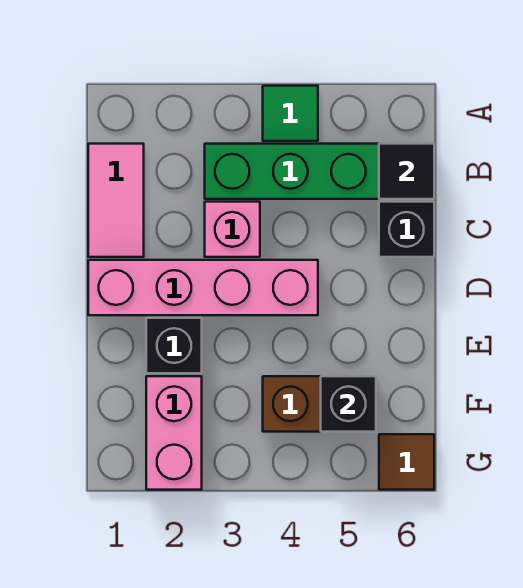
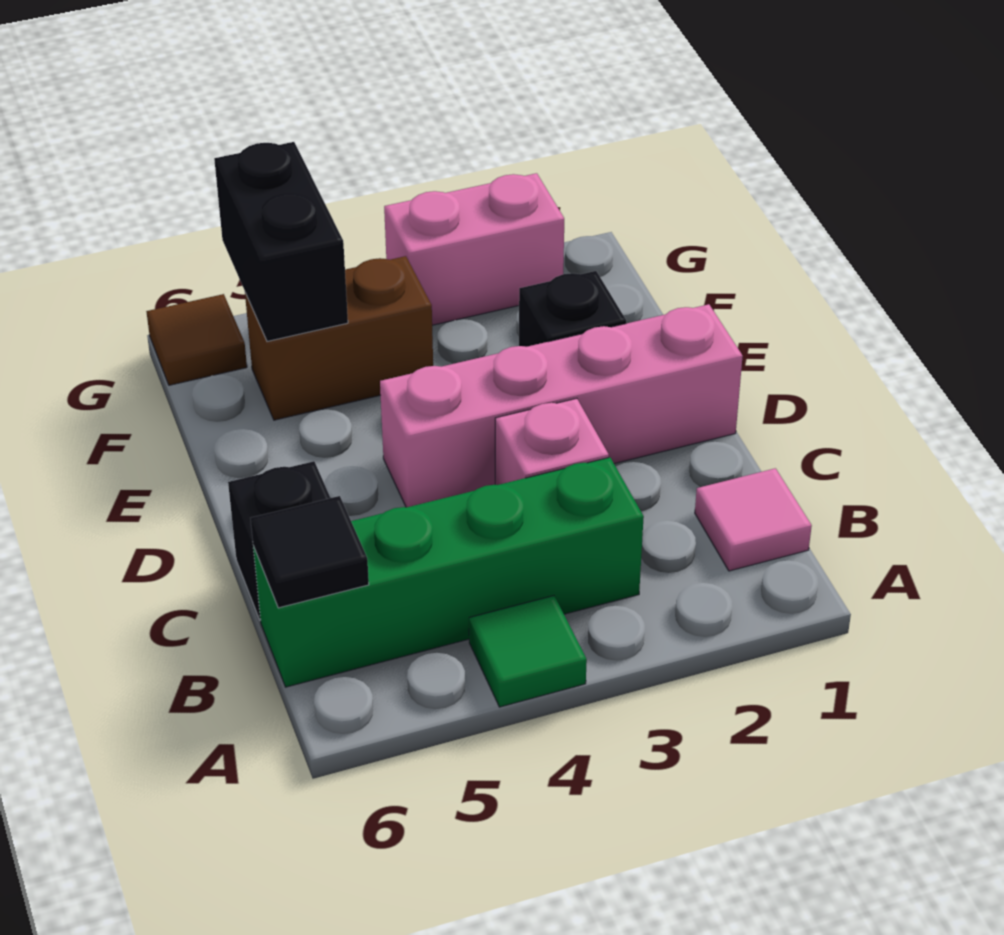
pink tile B1:C1 level 1 -> pink tile B1 level 1
pink brick F2:G2 level 1 -> pink brick G2:G3 level 1
black brick F5 level 2 -> black brick F5:G5 level 2

